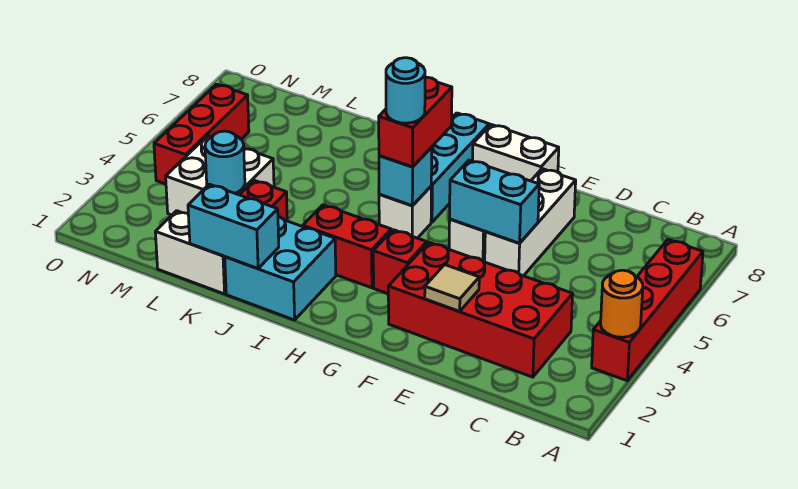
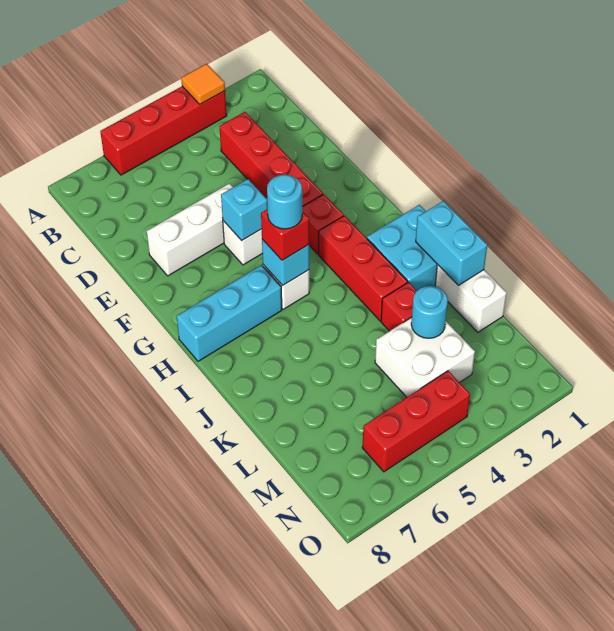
orange round brick A3 level 2 -> orange tile A3 level 2
red brick C2:F3 level 1 -> red brick C3:F3 level 1
tan tile E2 level 2 -> none
cyan brick E5:F5 level 2 -> cyan brick F5 level 2
white brick F8:G8 level 1 -> none
red brick H3:I3 level 1 -> red brick H3:J3 level 1
red brick H5:H6 level 3 -> red brick H5 level 3

